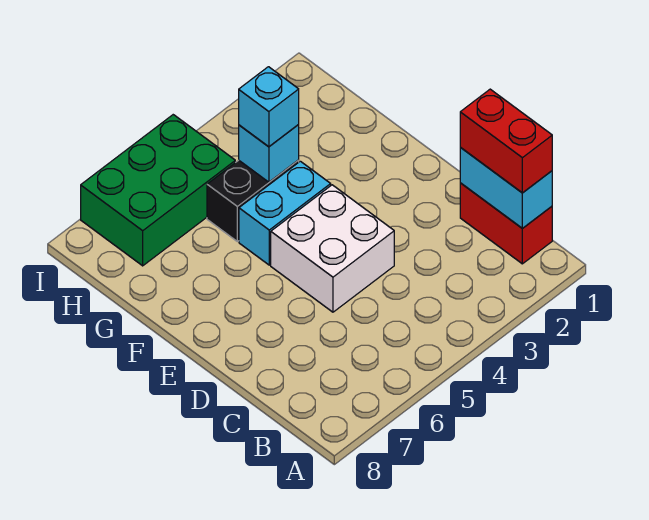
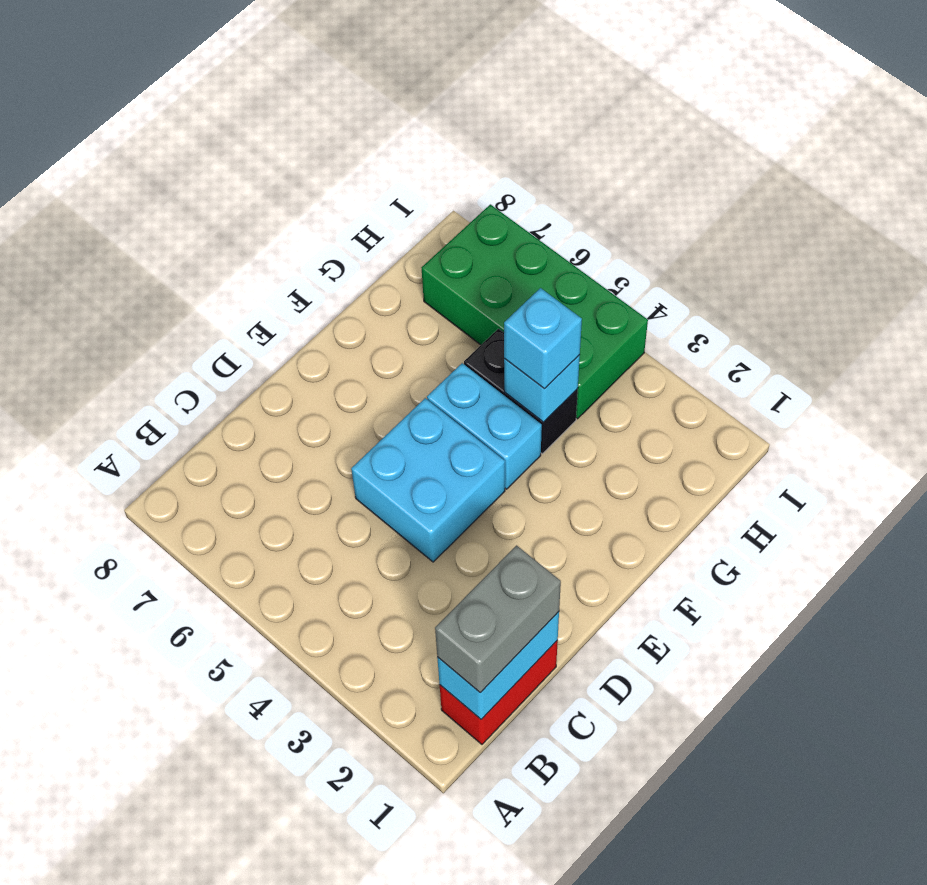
red brick B1:C1 level 3 -> grey brick B1:C1 level 3
white brick D4:E5 level 1 -> cyan brick D4:E5 level 1
green brick H5:I7 level 1 -> green brick H4:I7 level 1

